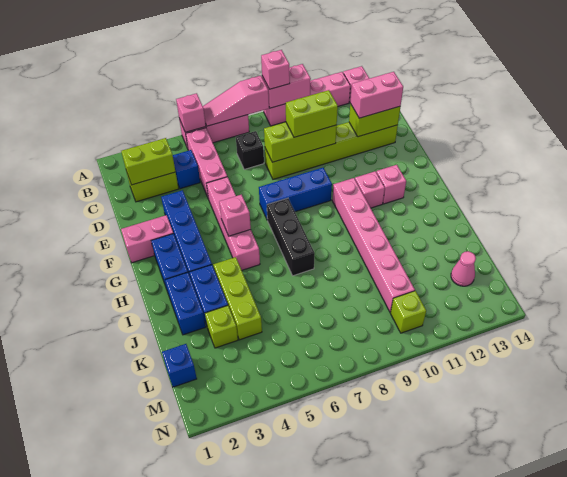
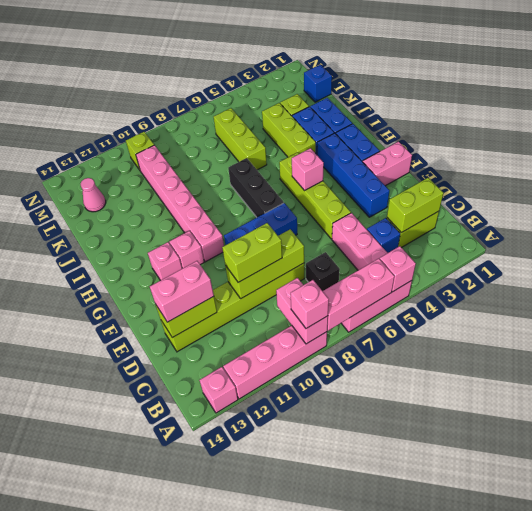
pink slope A6:A8 level 2 top 8 -> pink brick A6:A8 level 2
pink brick A9:A10 level 2 -> pink brick A9:B9 level 2
pink brick E5:H5 level 1 -> lime brick E5:H5 level 1
none -> lime brick J6:L6 level 1

